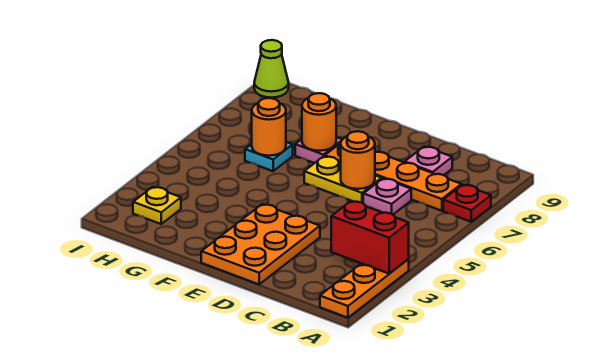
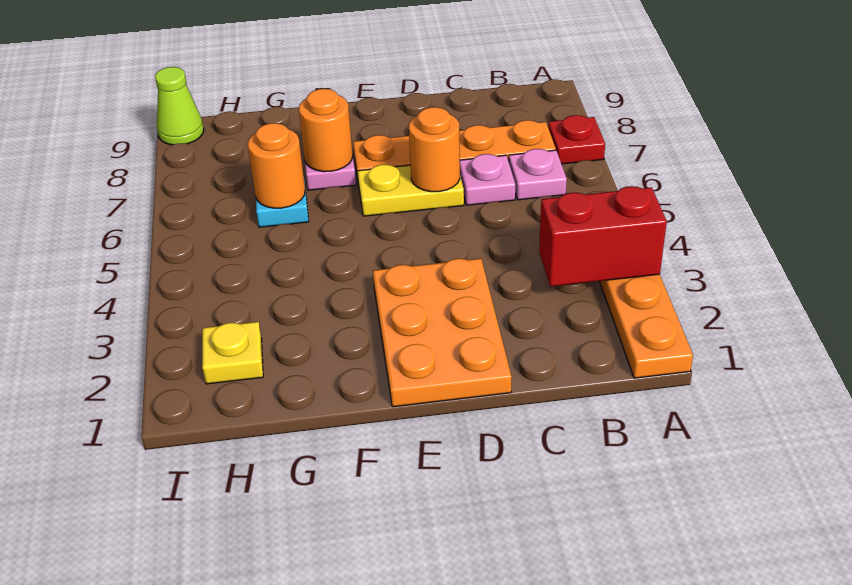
pink plate C8 level 1 -> pink plate B6 level 1

